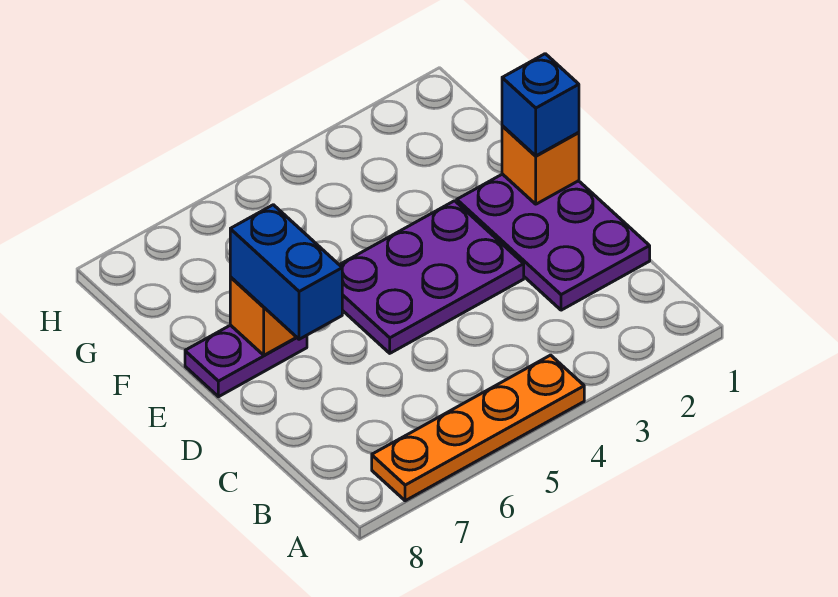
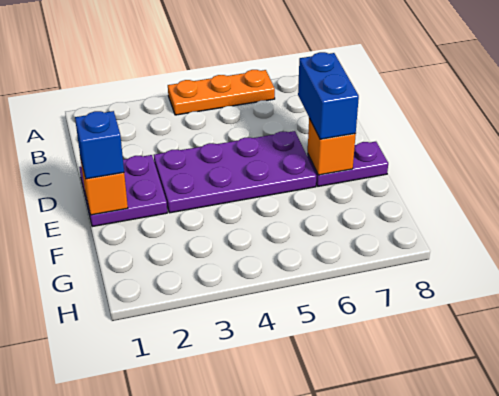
orange plate A4:A7 level 1 -> orange plate A4:A6 level 1
purple plate C1:E2 level 1 -> purple plate D1:E2 level 1
purple plate D3:E5 level 1 -> purple plate D3:E6 level 1

